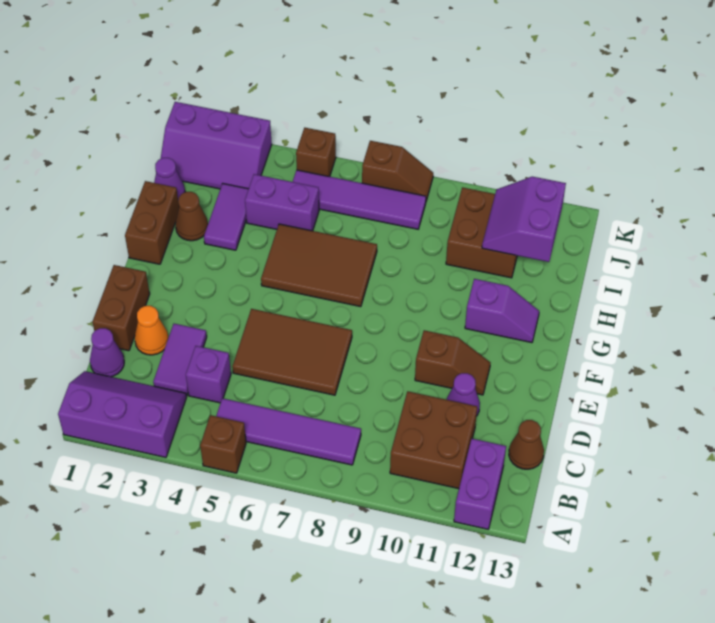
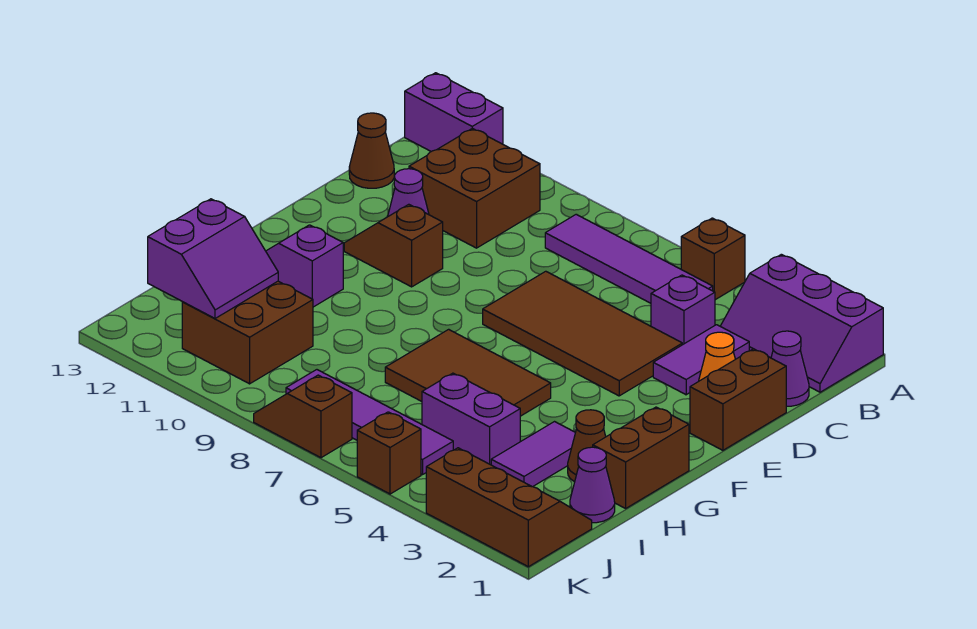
purple brick A12:B12 level 1 -> purple brick A12:A13 level 1
brown tile D5:E7 level 1 -> brown tile D4:E7 level 1
purple slope J1:K3 level 1 top K -> brown slope J1:K3 level 1 top K

